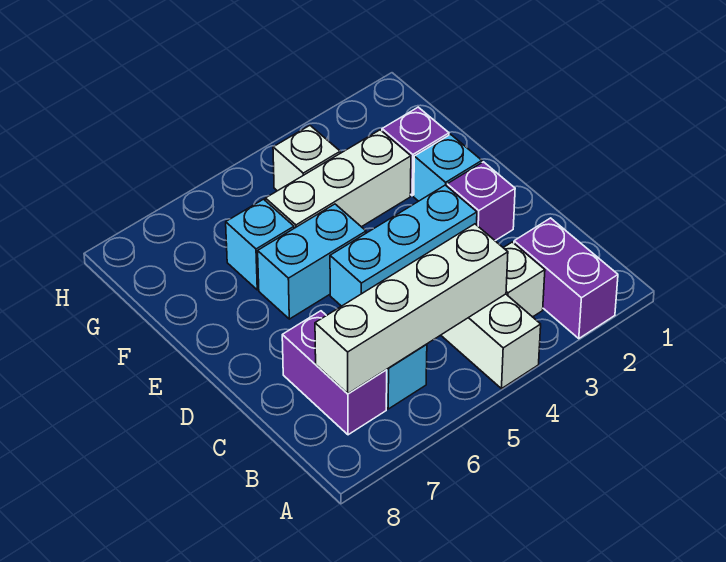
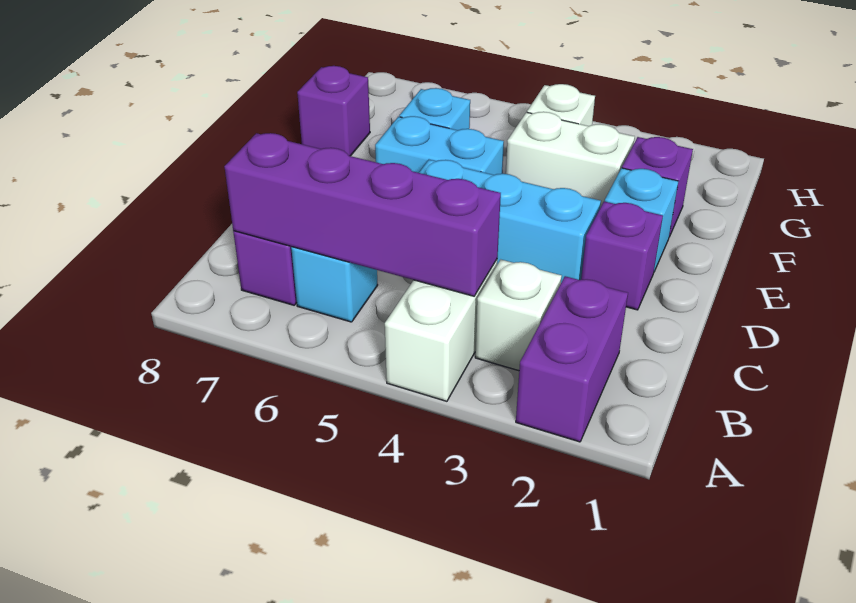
white brick B4:B7 level 2 -> purple brick B4:B7 level 2
white brick F3:F5 level 1 -> white brick F3:F4 level 1
none -> purple brick F8 level 1

